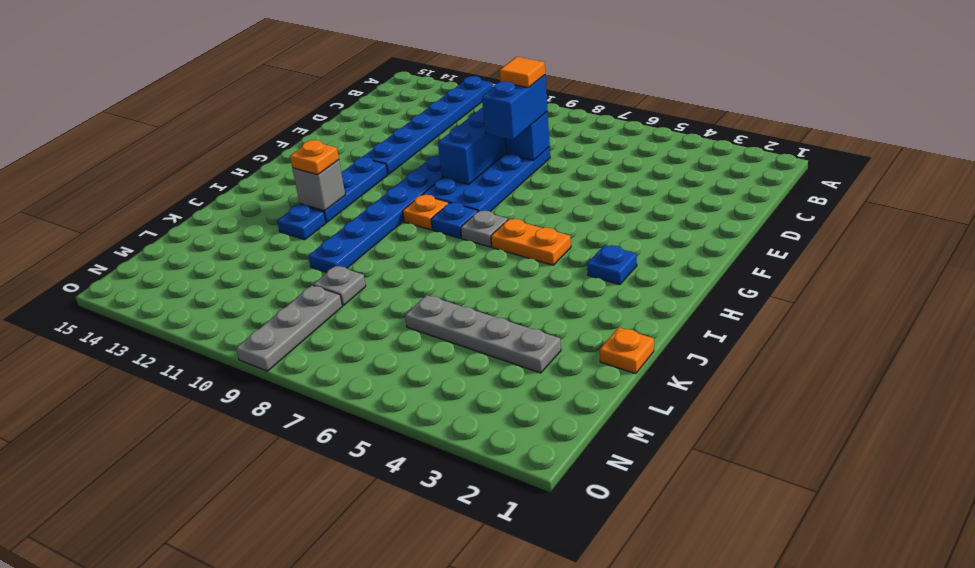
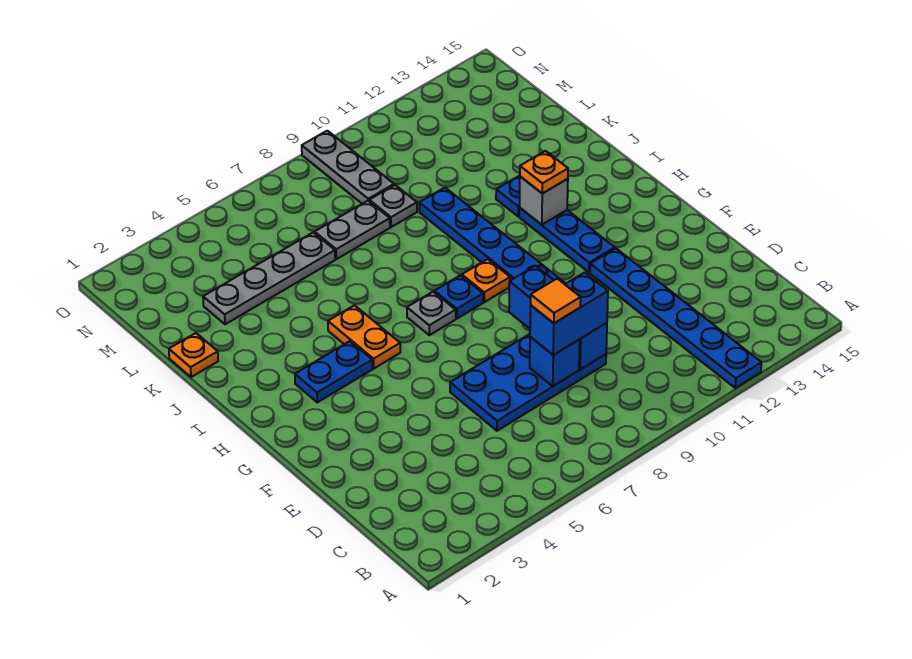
blue plate D8:G9 level 1 -> blue plate D6:E9 level 1
blue brick D8:E8 level 3 -> blue brick D8:D9 level 3
blue plate H3 level 1 -> blue plate H3:H4 level 1
orange plate H5:H6 level 1 -> orange plate H5:I5 level 1
none -> grey plate L7:L8 level 1

